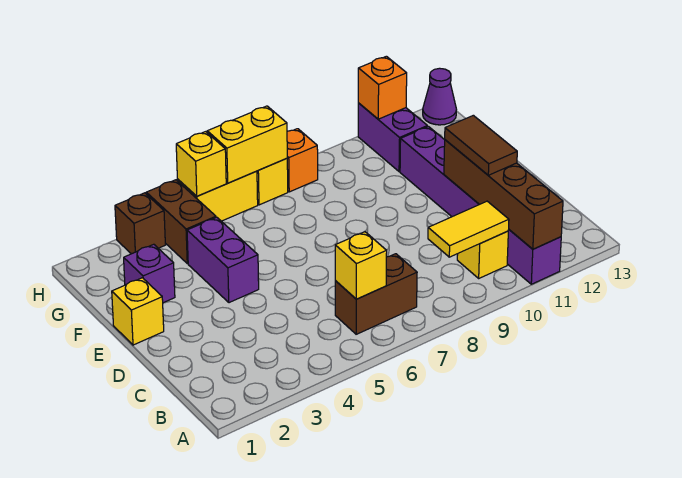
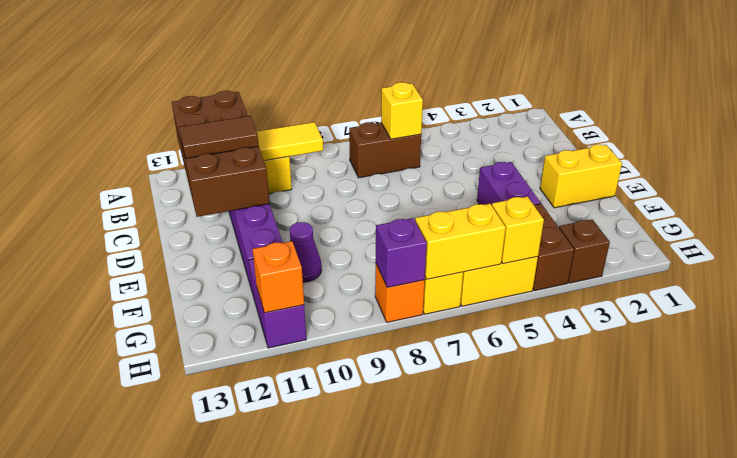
brown brick A11:D11 level 2 -> brown brick A11:D12 level 2
brown tile C11:D11 level 3 -> brown tile C11:C12 level 3
yellow brick E1 level 1 -> yellow brick E1:E2 level 1
purple brick F2 level 1 -> purple brick H8 level 2
purple cone H13 level 1 -> purple cone F10 level 1

